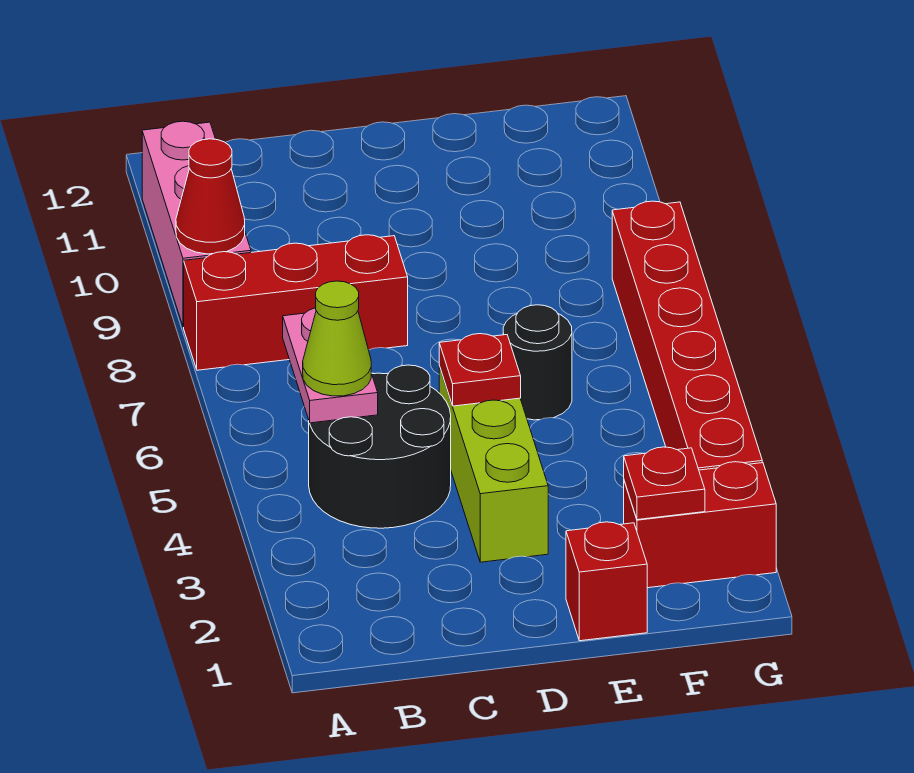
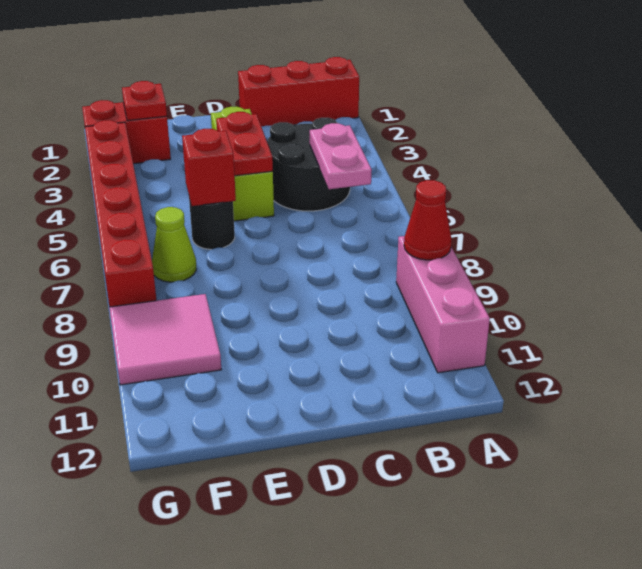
red brick A8:C8 level 1 -> red brick A1:C1 level 1
lime cone B5 level 3 -> lime cone F7 level 1
red plate D5 level 2 -> red plate D4:D5 level 2
red brick E1 level 1 -> red brick E6 level 2
none -> pink tile F9:G10 level 1

